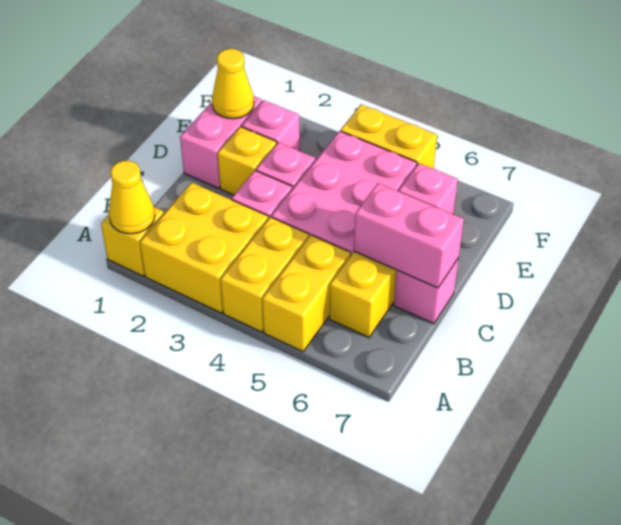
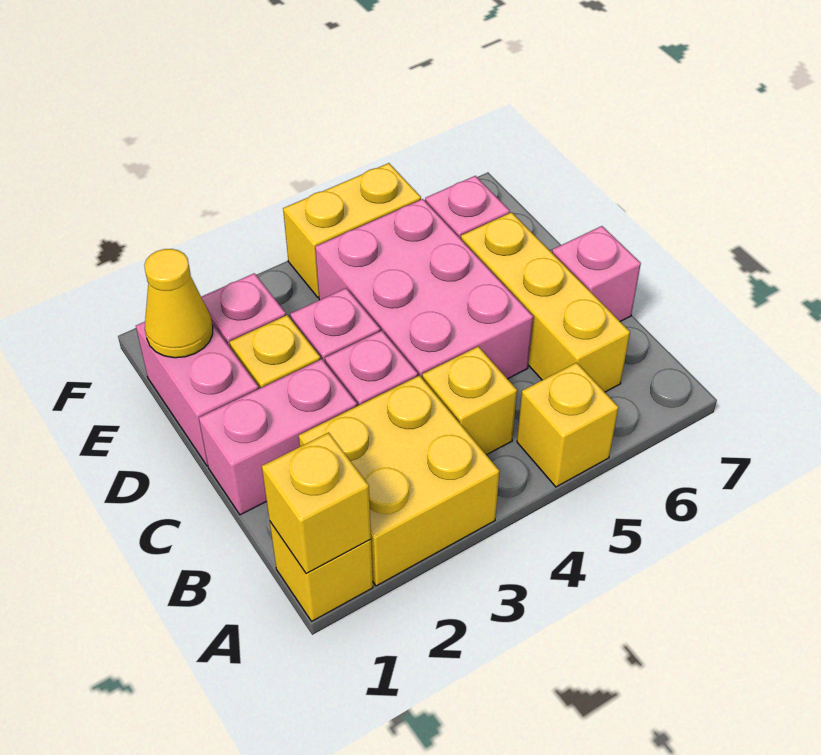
yellow cone A1 level 2 -> yellow brick A1 level 2
yellow brick A4:B4 level 1 -> yellow brick B4 level 1
yellow brick A5:B5 level 1 -> yellow brick A5 level 1
pink brick C6:C7 level 2 -> pink brick C1:C2 level 1

